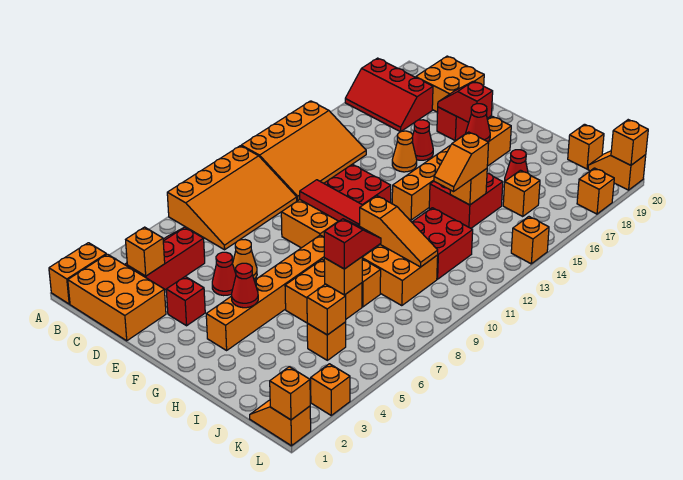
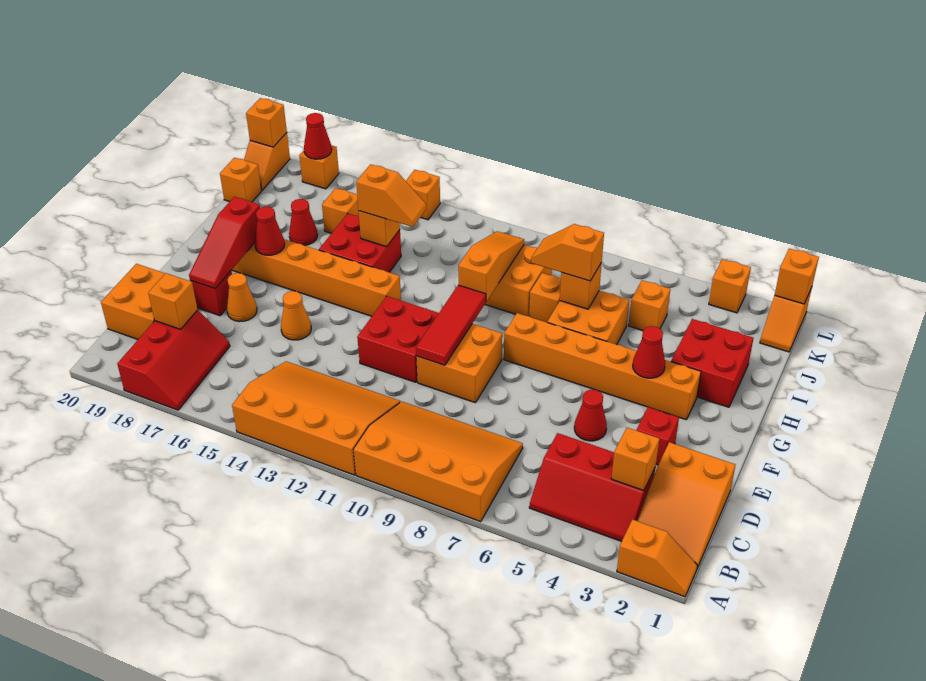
orange brick A1:A2 level 1 -> orange slope A1:A2 level 1 top 2
orange brick B1:D2 level 1 -> orange slope B1:D2 level 1 top D
orange cone E6 level 1 -> orange cone E17 level 1
red cone E16 level 1 -> red cone L18 level 2
red slope E18:F18 level 2 top F -> red slope E18:G18 level 2 top G
red slope I7:I8 level 3 top 7 -> orange slope I7:I8 level 3 top 7
red brick I11:J12 level 1 -> red brick H2:I3 level 1
orange brick J5 level 2 -> orange brick C18 level 2

